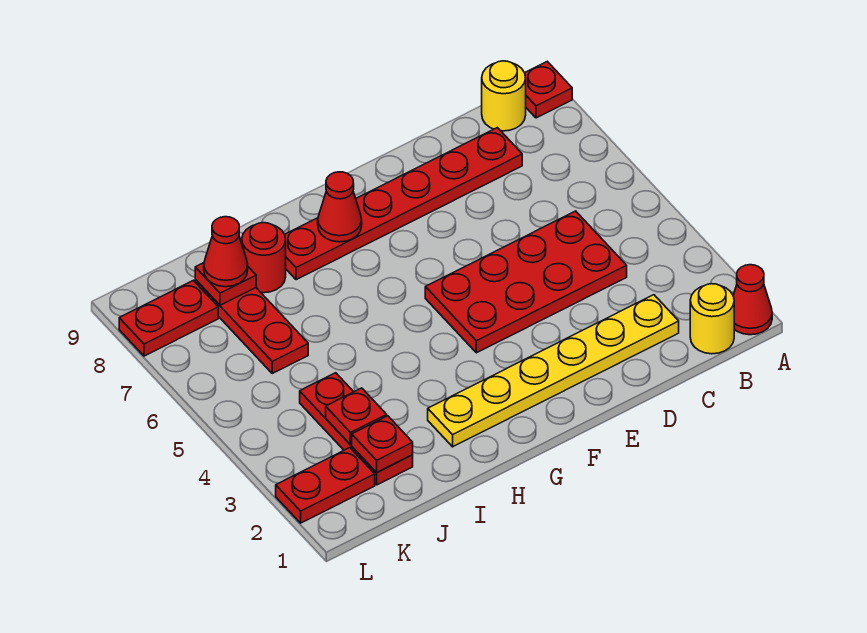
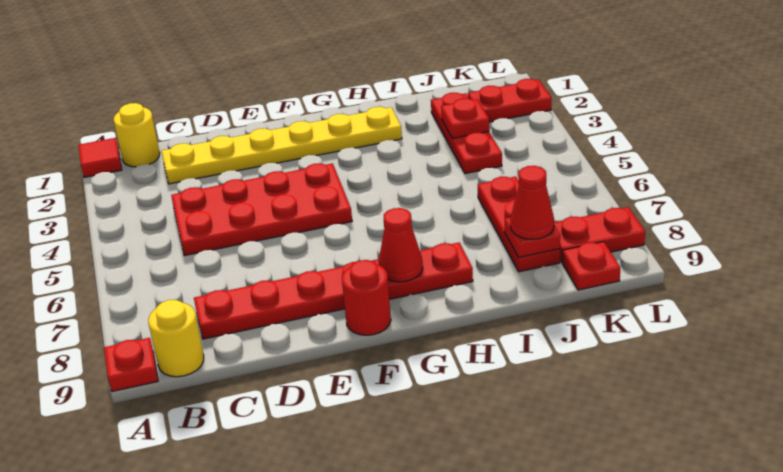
red cone A1 level 1 -> red tile A1 level 1
red round brick I8 level 1 -> red round brick F9 level 1
red plate J2 level 2 -> red plate K9 level 1

